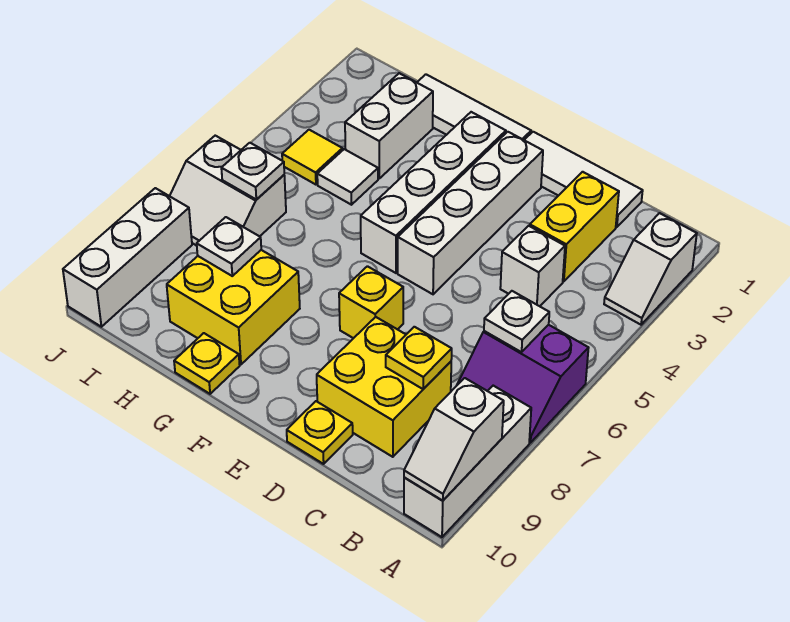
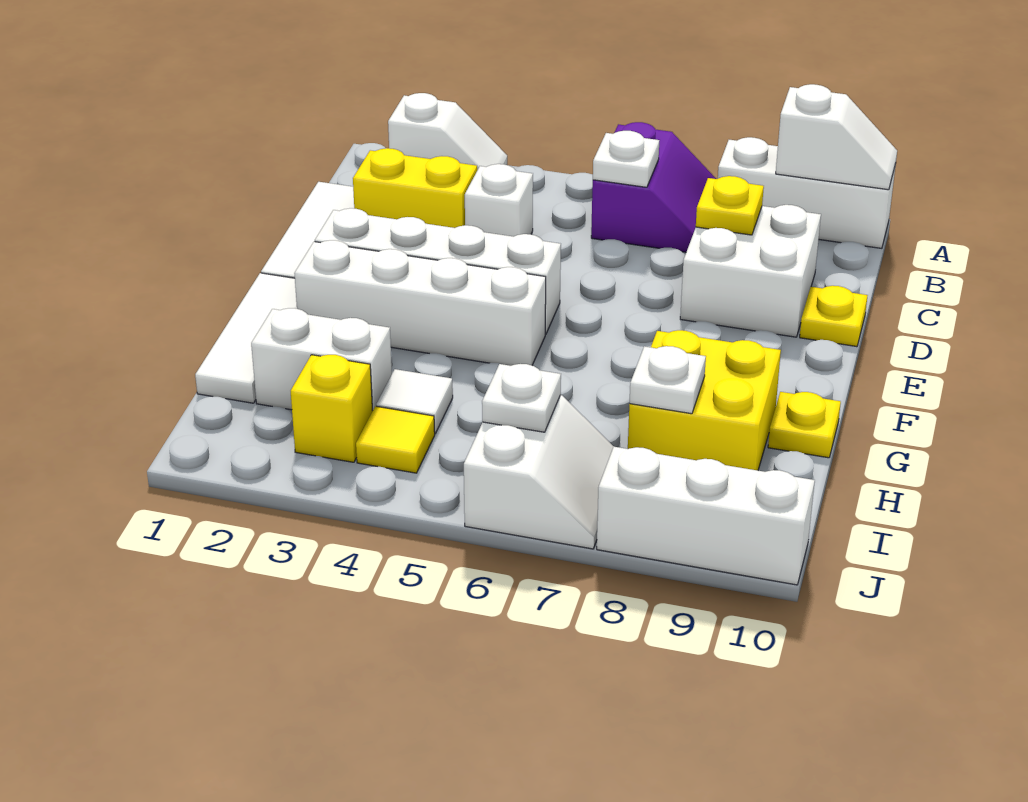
yellow brick C8:D9 level 1 -> white brick C8:D9 level 1
yellow brick E7 level 1 -> yellow brick I3 level 1

